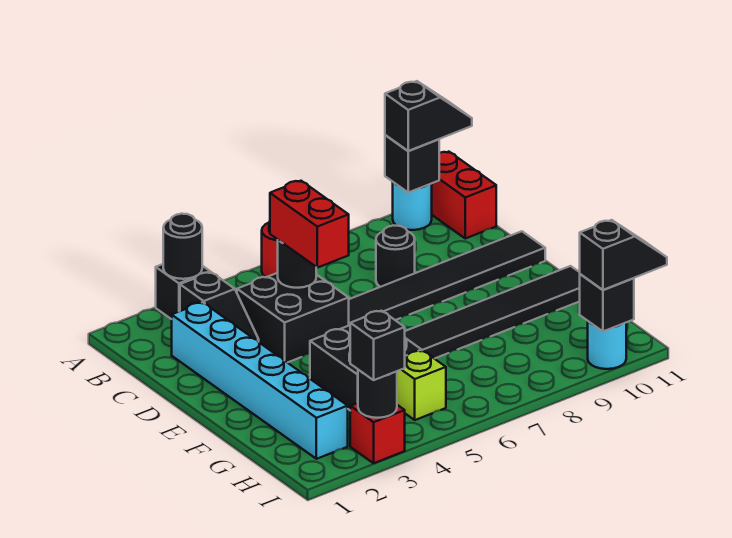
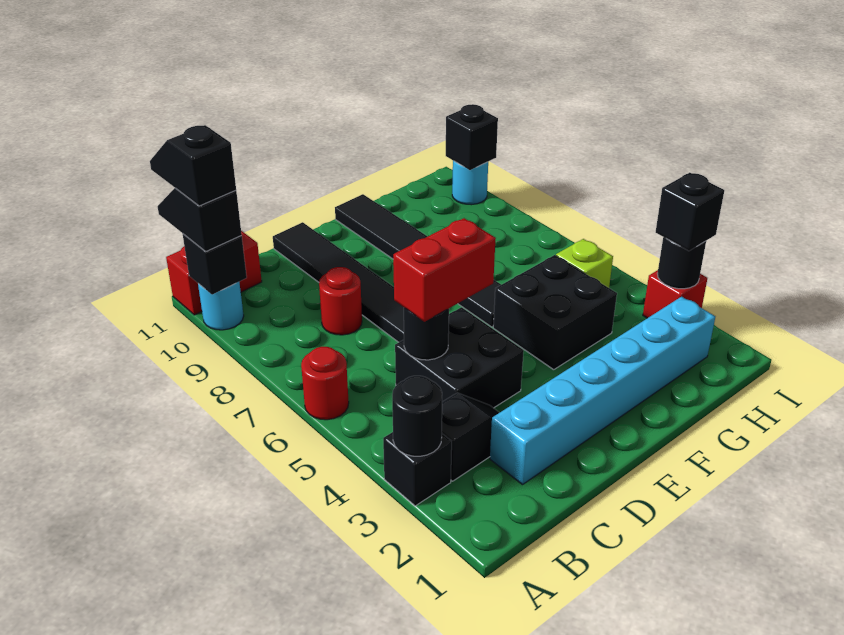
black round brick C8 level 1 -> red round brick C8 level 1
black slope I10:I11 level 3 top 10 -> black slope A10:A11 level 4 top 10

